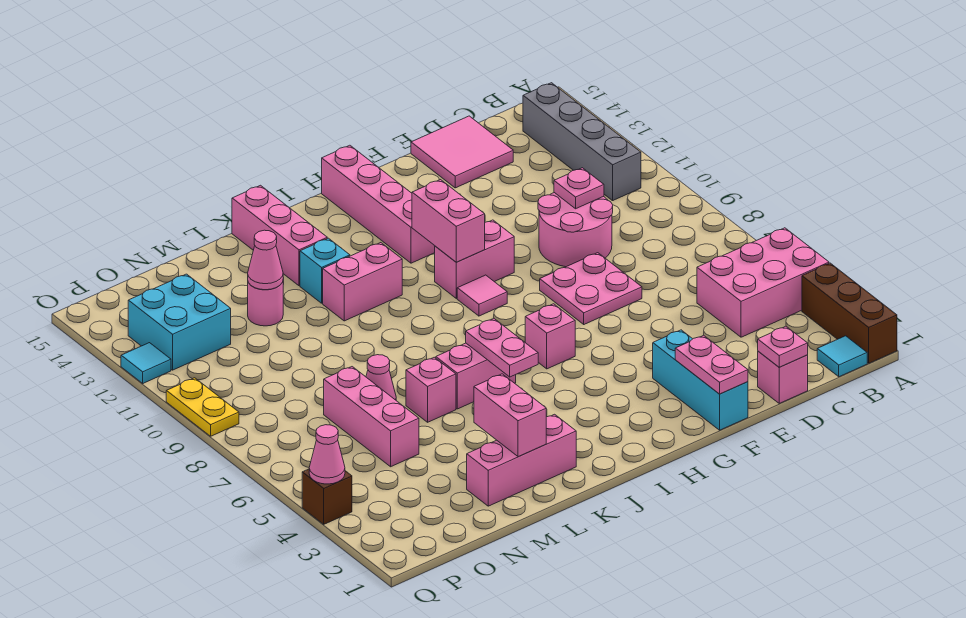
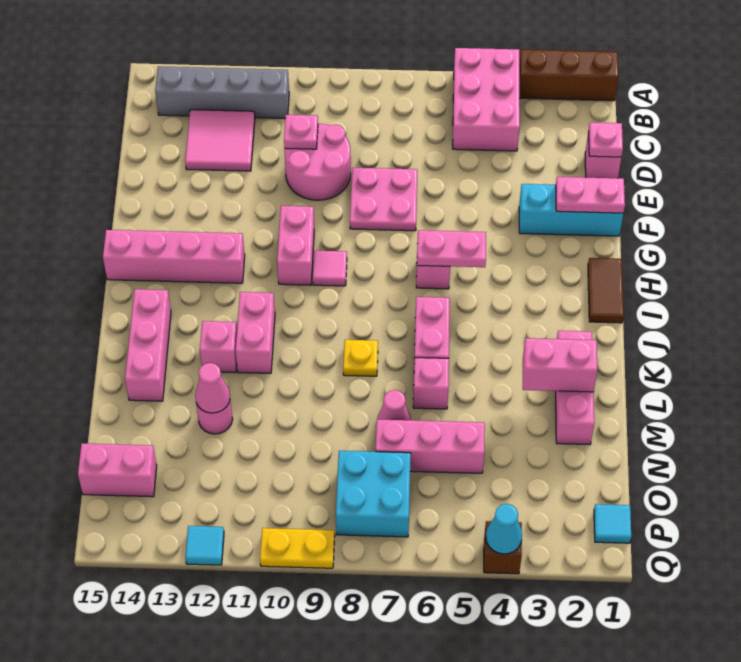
cyan tile B1 level 1 -> cyan tile P1 level 1
pink tile D14:E15 level 1 -> pink tile C12:D13 level 1
none -> brown tile H1:I1 level 1
pink brick H10:H11 level 2 -> pink brick O14:O15 level 1
pink plate J5:J6 level 2 -> pink plate H5:H6 level 2
none -> yellow plate K8 level 1
cyan brick K12 level 1 -> pink brick K12 level 1
pink brick K13:K15 level 1 -> pink brick J14:L14 level 1
cyan brick O12:P13 level 1 -> cyan brick O7:P8 level 1
pink cone Q4 level 2 -> cyan cone Q4 level 2

